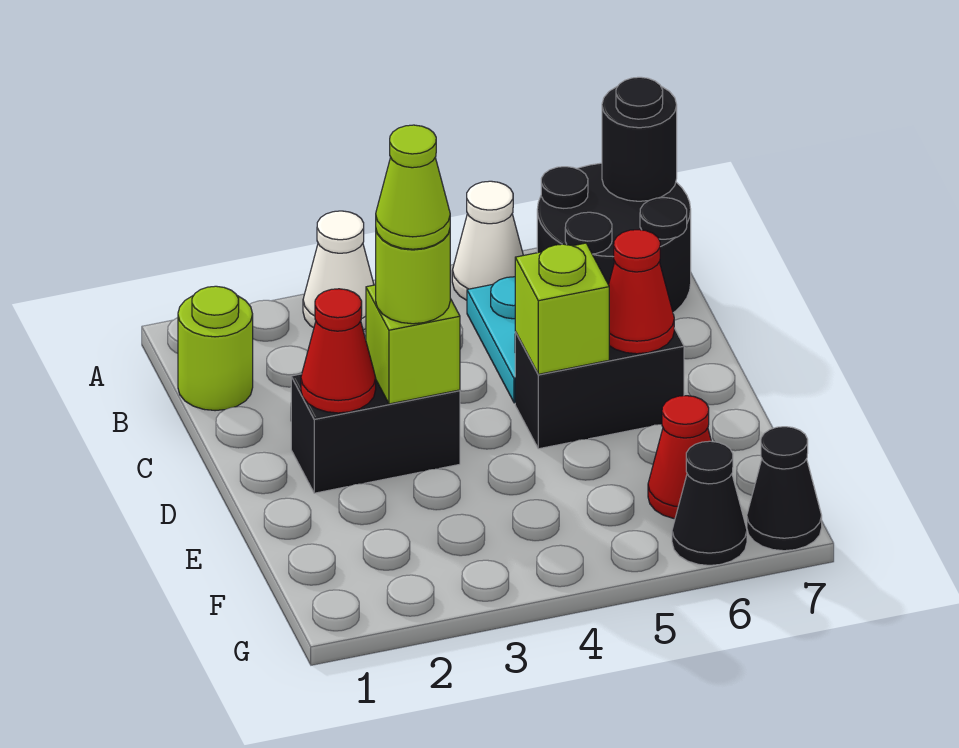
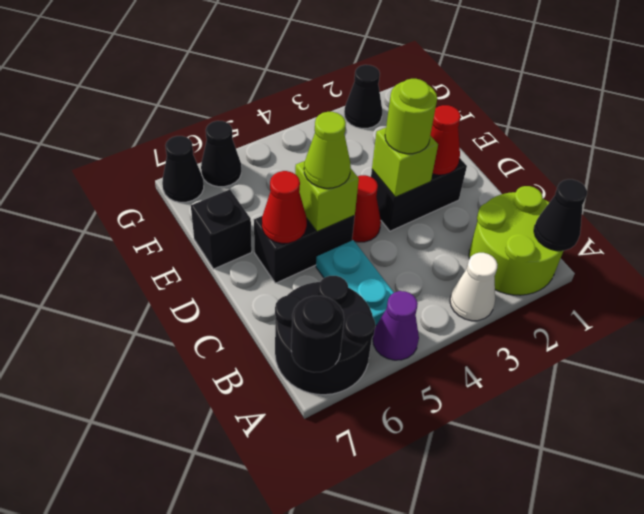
none -> black cone A1 level 2
white cone A5 level 1 -> purple cone A5 level 1
lime round brick B1 level 1 -> lime round brick A1:B2 level 1
lime cone D3 level 4 -> lime cone D5 level 3
none -> black brick E7 level 1
red cone F6 level 1 -> red cone D4 level 1
none -> black cone G2 level 1

